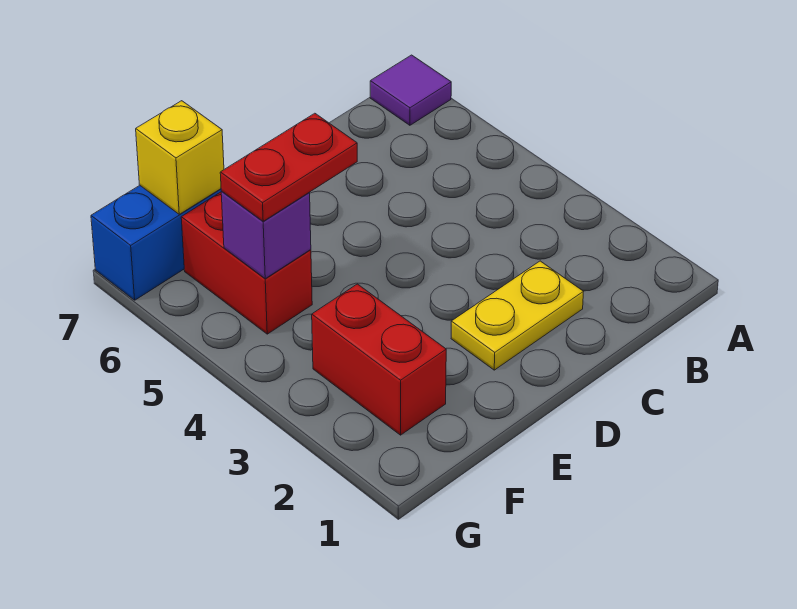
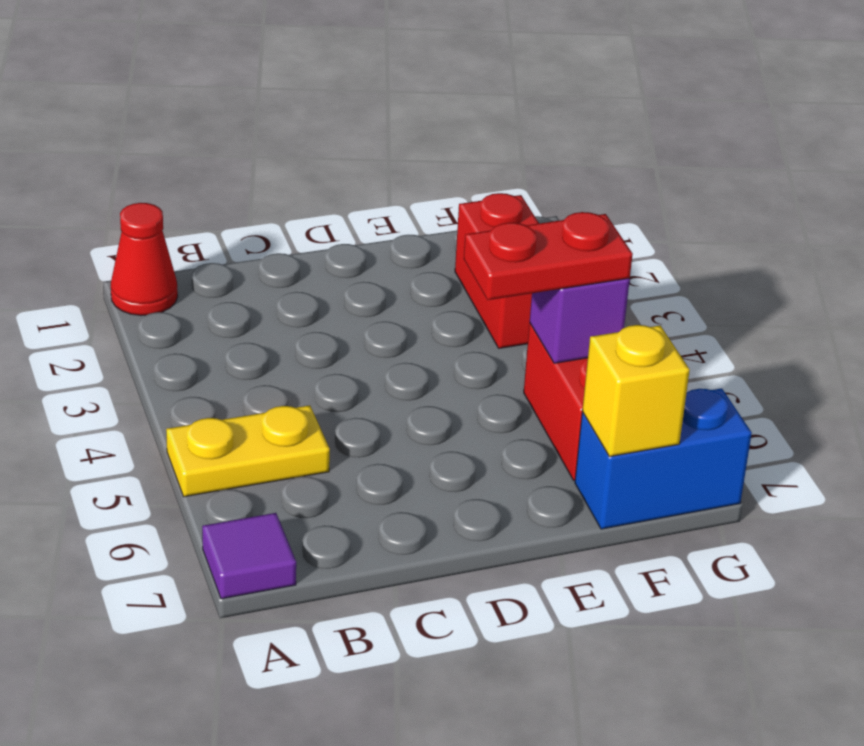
none -> red cone A1 level 1
yellow plate C2:D2 level 1 -> yellow plate A5:B5 level 1

